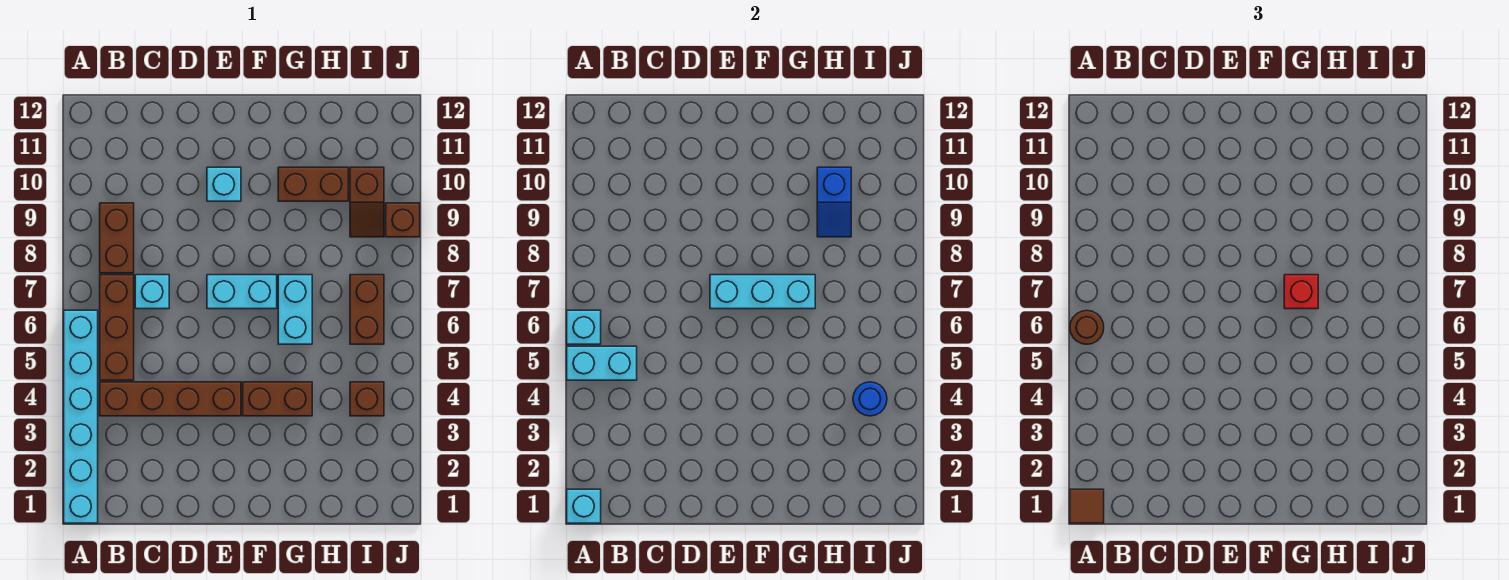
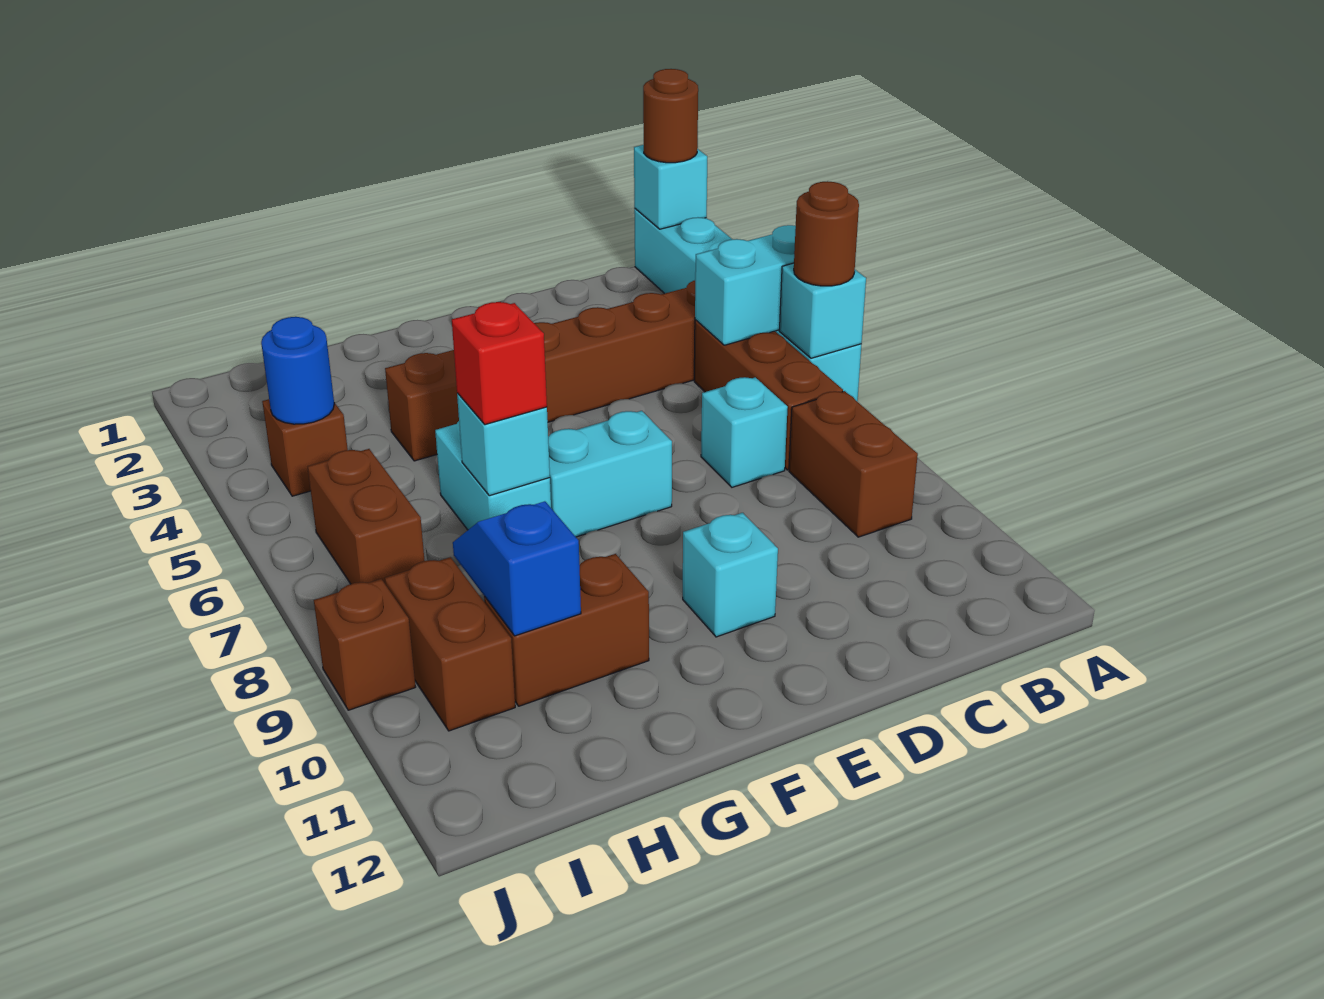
brown tile A1 level 3 -> brown round brick A1 level 3
cyan brick E7:G7 level 2 -> cyan brick G7 level 2
brown slope I9:I10 level 1 top 10 -> brown brick I9:I10 level 1

